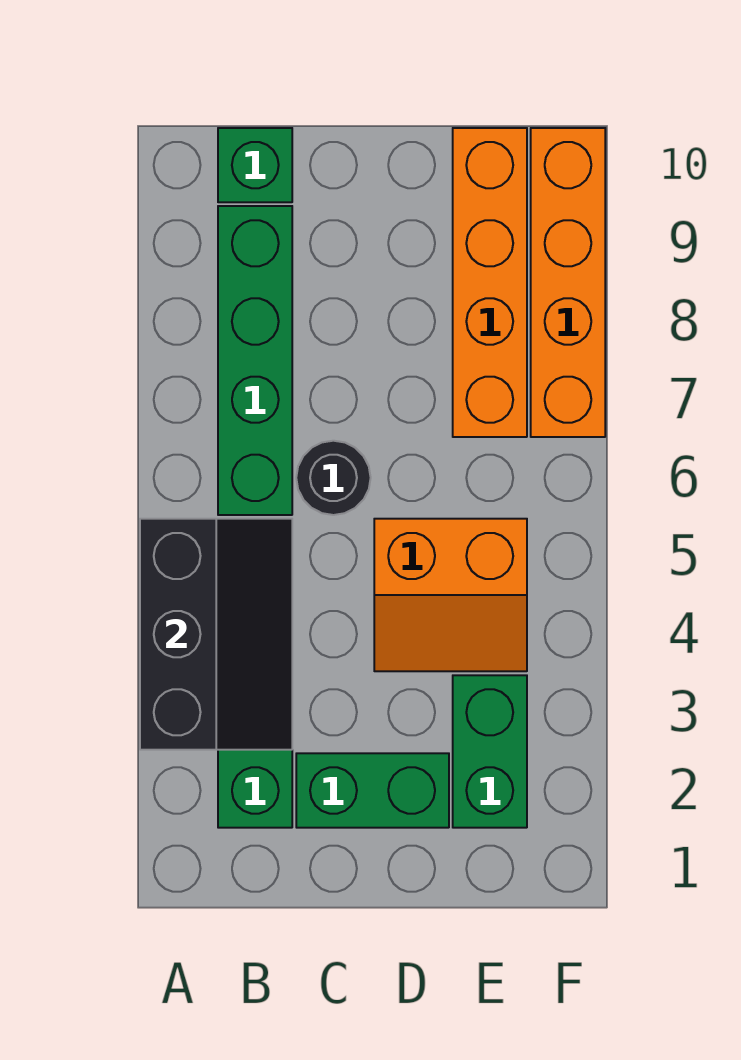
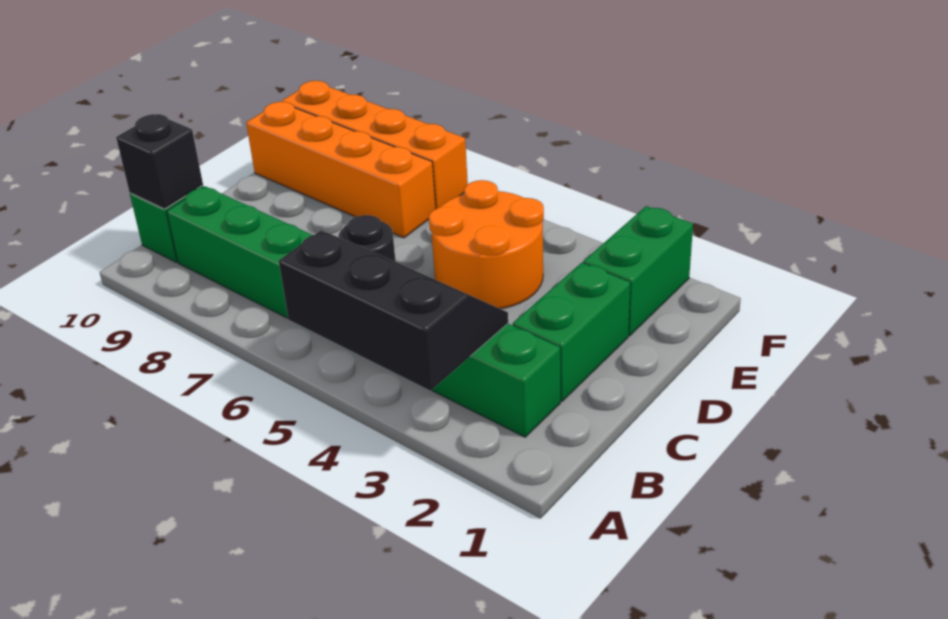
none -> black brick B10 level 2
orange slope D4:E5 level 1 top 5 -> orange round brick D4:E5 level 1
green brick E2:E3 level 1 -> green brick E2:F2 level 1

